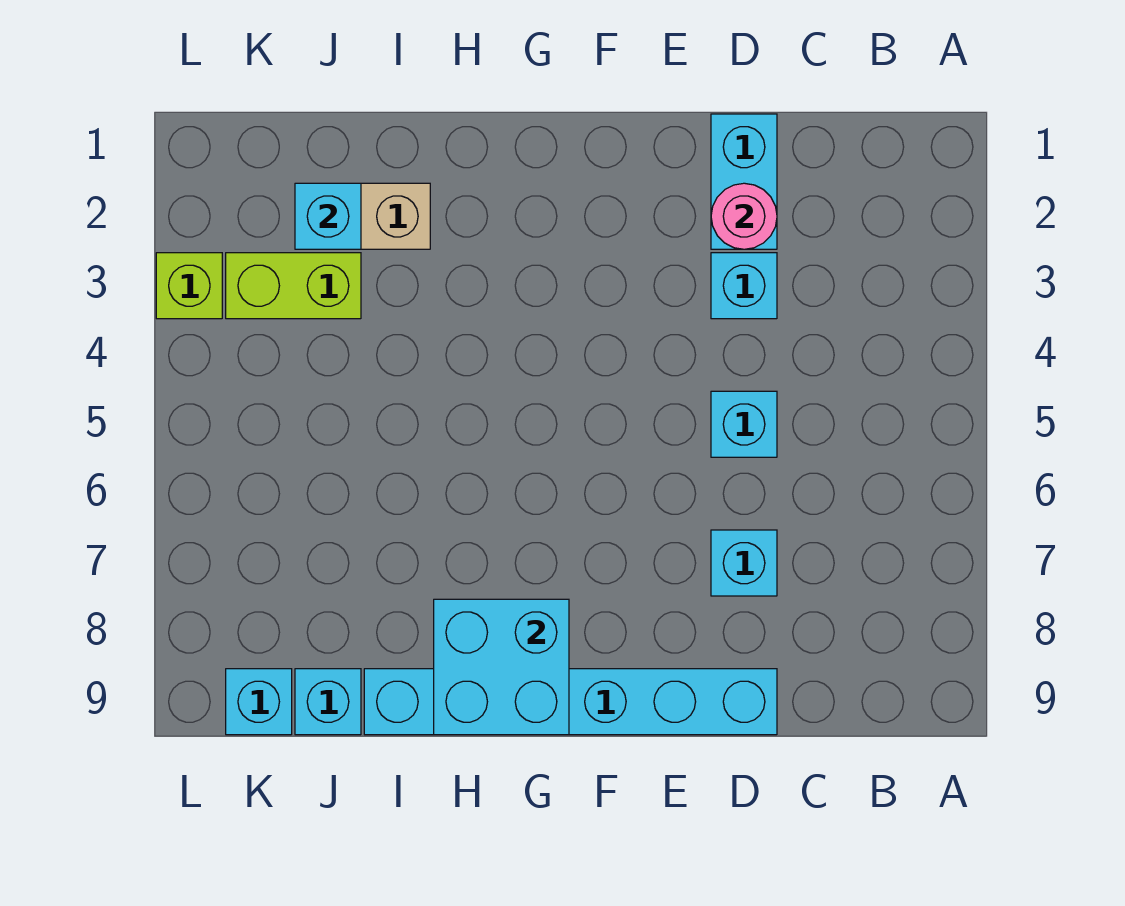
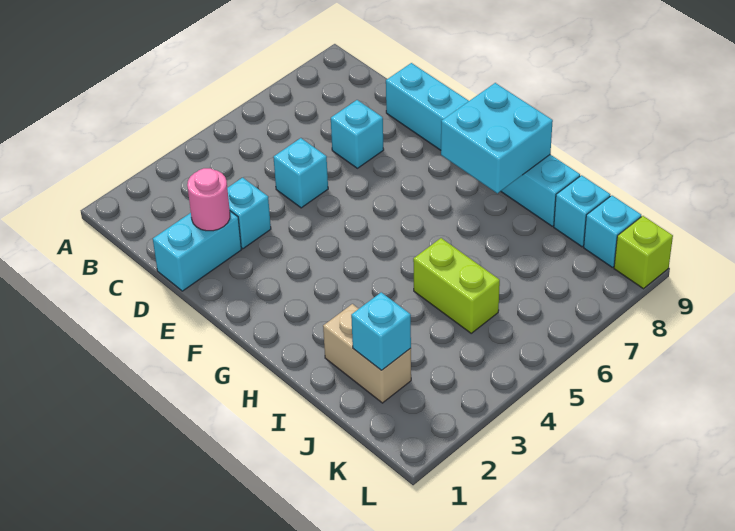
lime brick J3:K3 level 1 -> lime brick I5:J5 level 1
lime brick L3 level 1 -> lime brick L9 level 1

